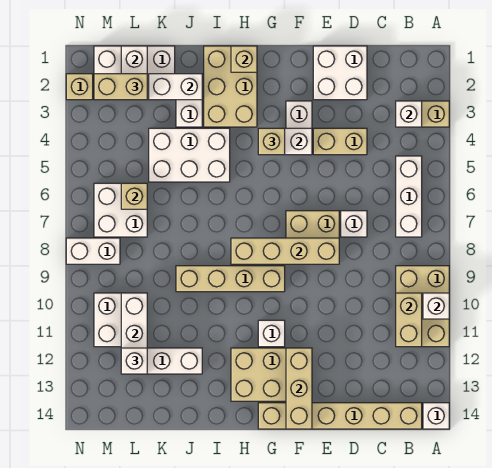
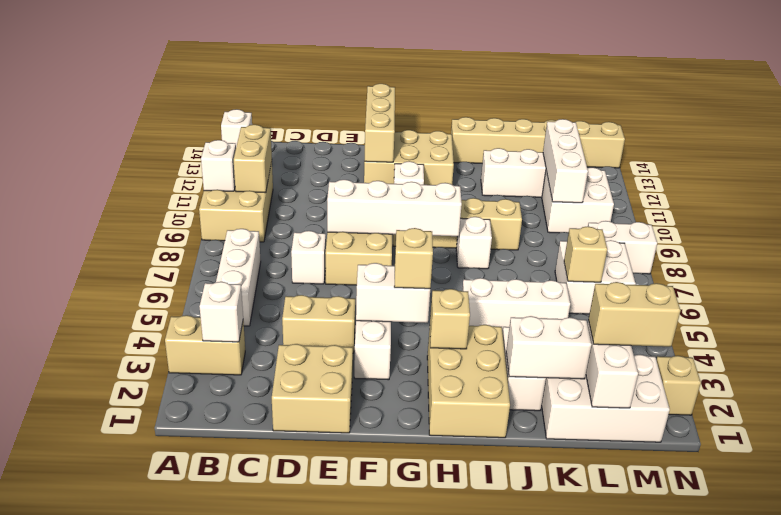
tan brick B14:G14 level 1 -> tan brick I14:N14 level 1
white brick D1:E2 level 1 -> tan brick D1:E2 level 1
tan brick E8:H8 level 2 -> white brick E8:H8 level 2
tan brick H1 level 2 -> tan brick H3 level 2
white brick I4:K5 level 1 -> white brick I5:K5 level 1
white brick L12 level 3 -> white brick I8 level 1

